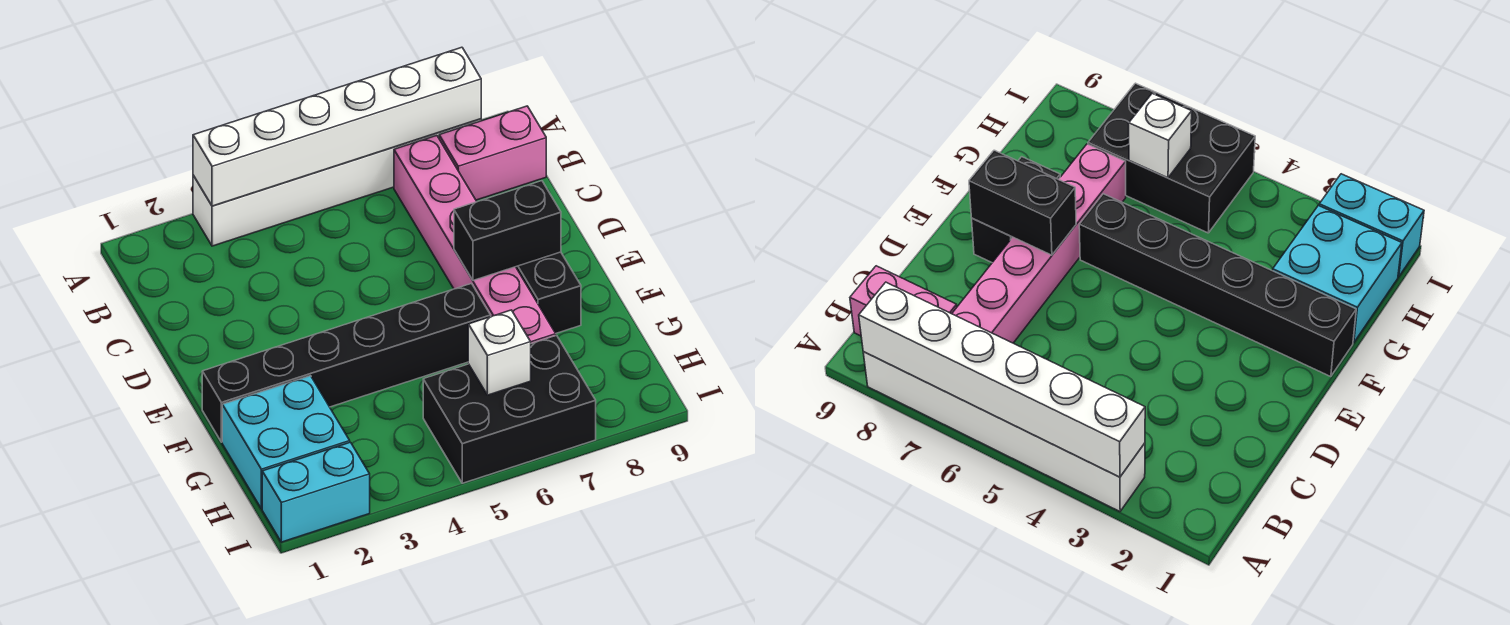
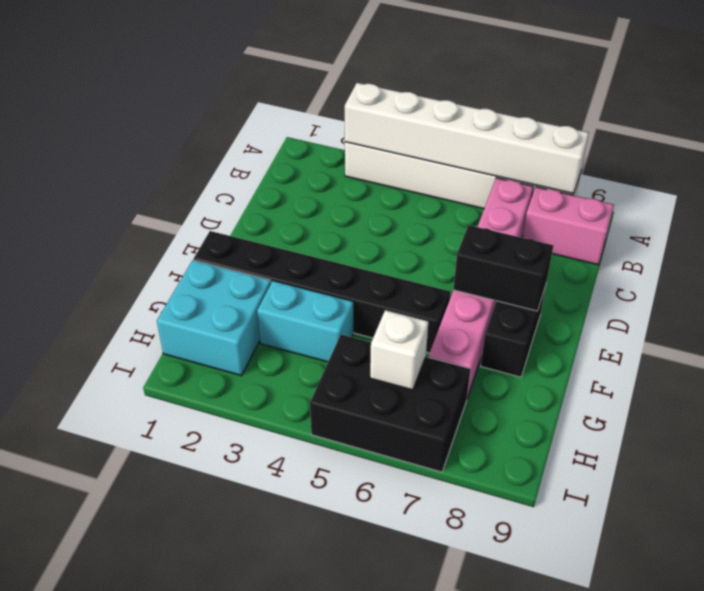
cyan brick I1:I2 level 1 -> cyan brick G3:G4 level 1

